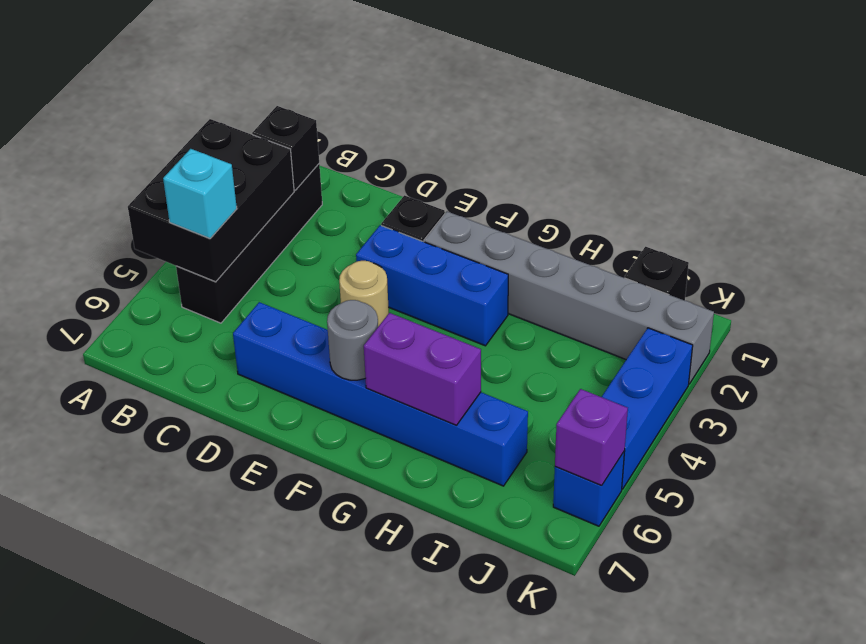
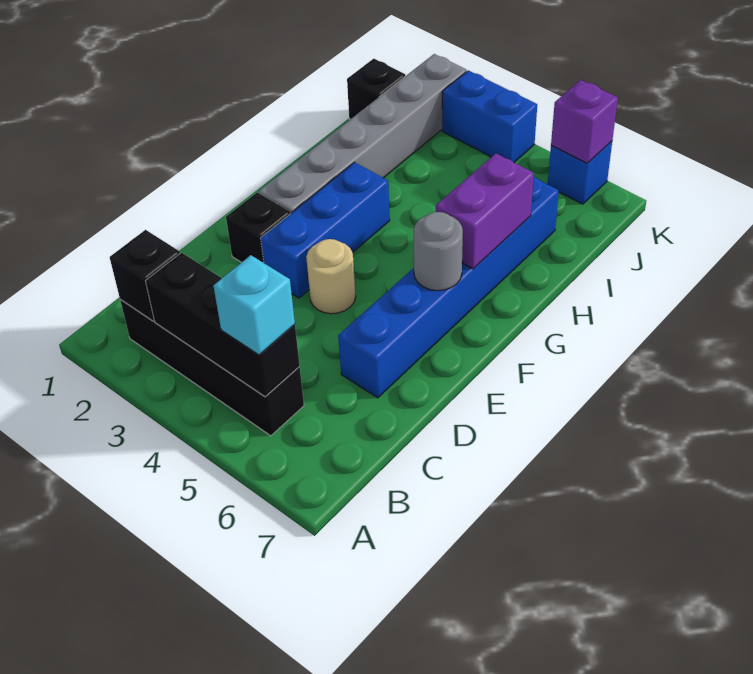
black brick A3:B5 level 2 -> black brick B3:B5 level 2
blue brick K3:K5 level 1 -> blue brick K3:K4 level 1

